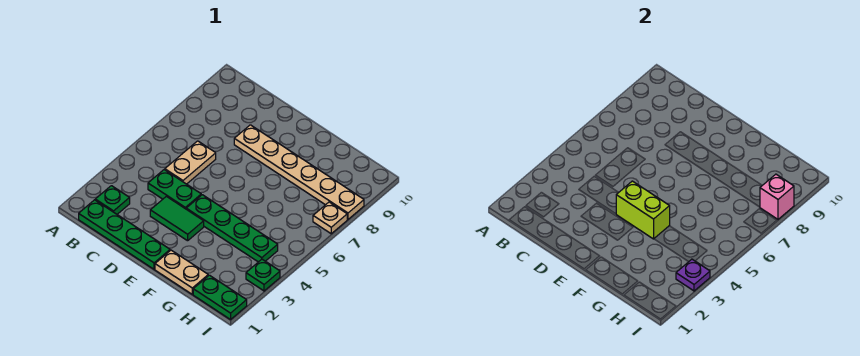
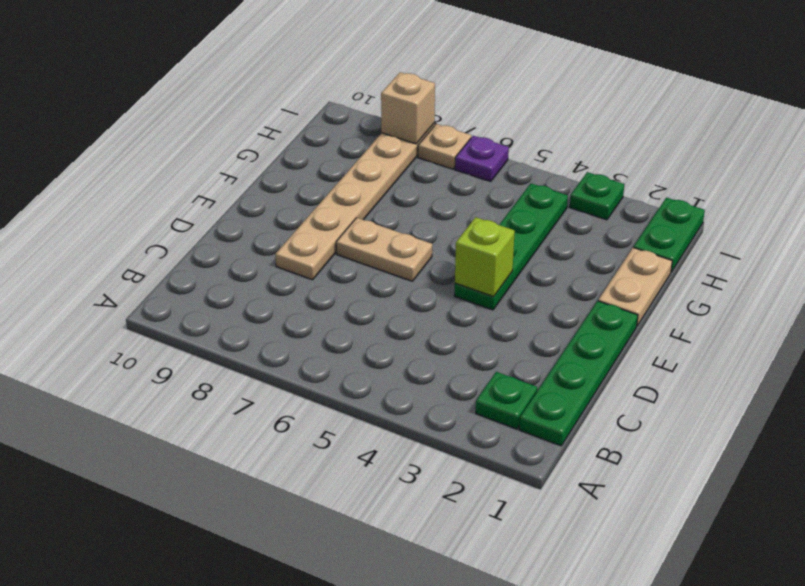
green plate C4:D4 level 1 -> none
tan plate C5:C6 level 1 -> tan plate E6:E7 level 1
green tile D3:E3 level 1 -> none
lime brick E4:F4 level 2 -> lime brick E4 level 2
purple plate I3 level 2 -> purple plate I6 level 1
pink brick I8 level 2 -> tan brick I8 level 2

